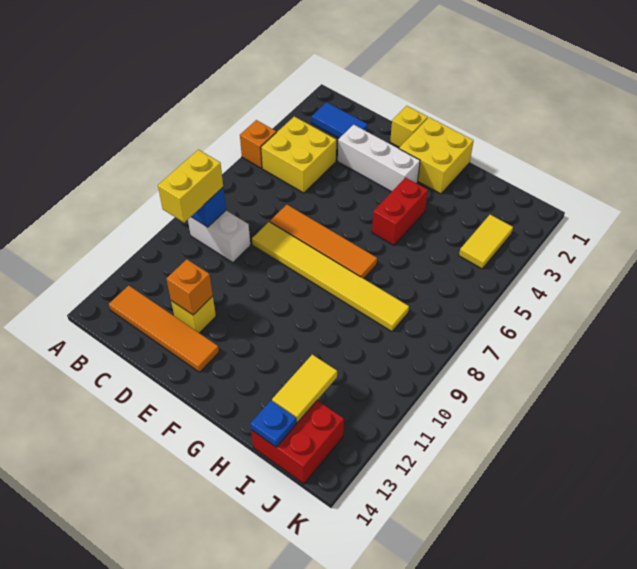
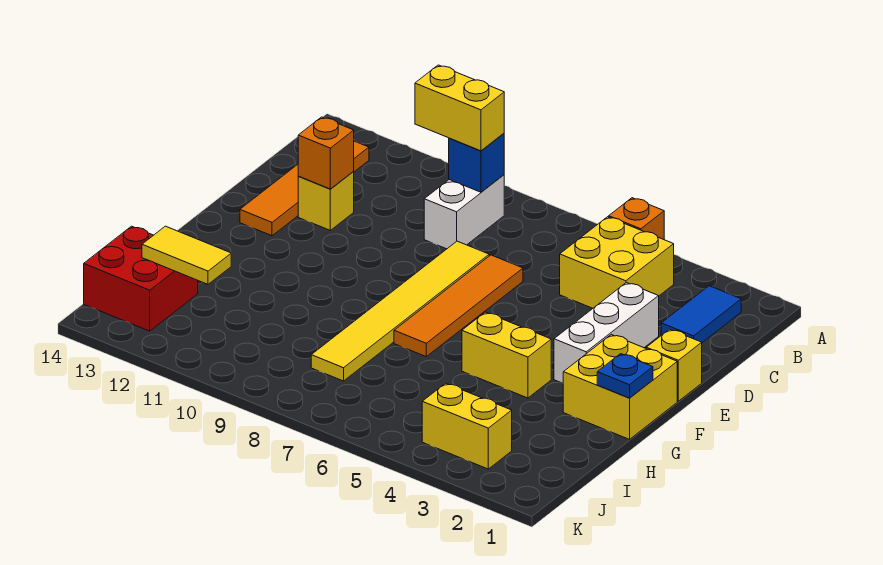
red brick G4:G5 level 1 -> yellow brick G4:G5 level 1
blue plate I14 level 2 -> blue plate G1 level 2
yellow tile J3:J4 level 1 -> yellow brick J3:J4 level 1

